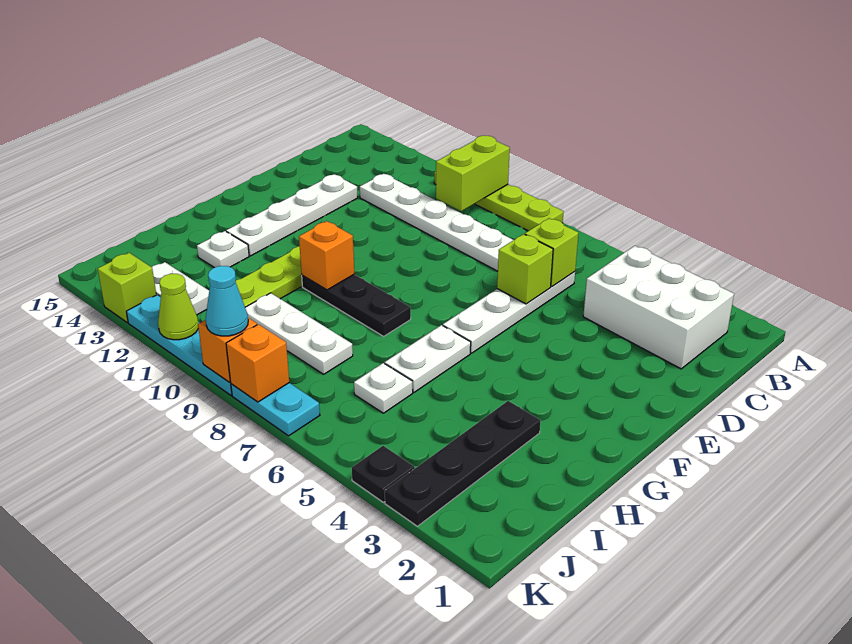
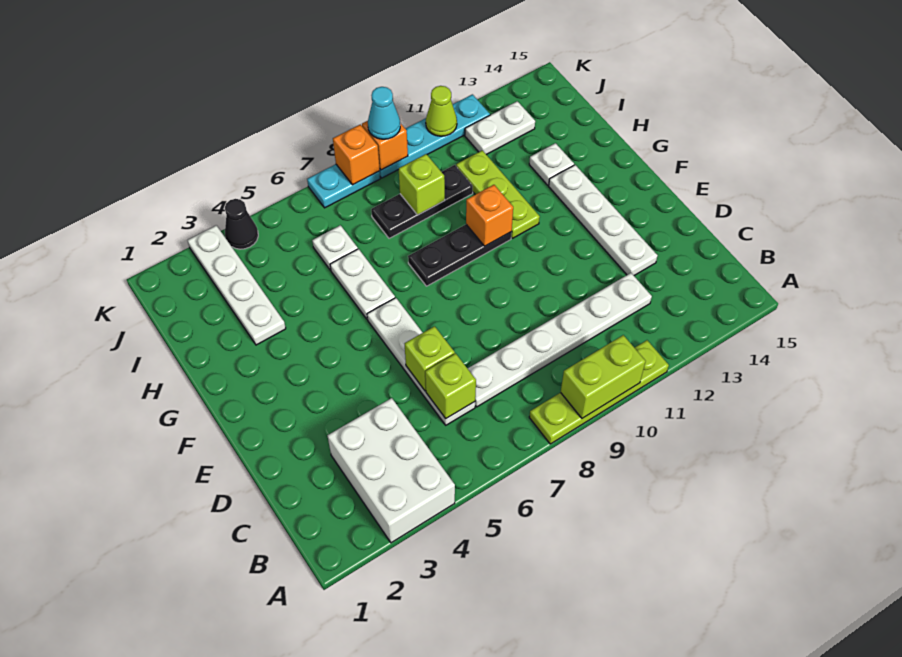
lime brick A10:B10 level 2 -> lime brick A9:A10 level 2
white brick B2:C4 level 1 -> white brick A3:C4 level 1
black plate H3:K3 level 1 -> white plate H3:K3 level 1
white plate I8:I10 level 1 -> black plate I8:I10 level 1
black plate K4 level 1 -> black cone K4 level 1
lime brick K13 level 1 -> lime brick I9 level 2

